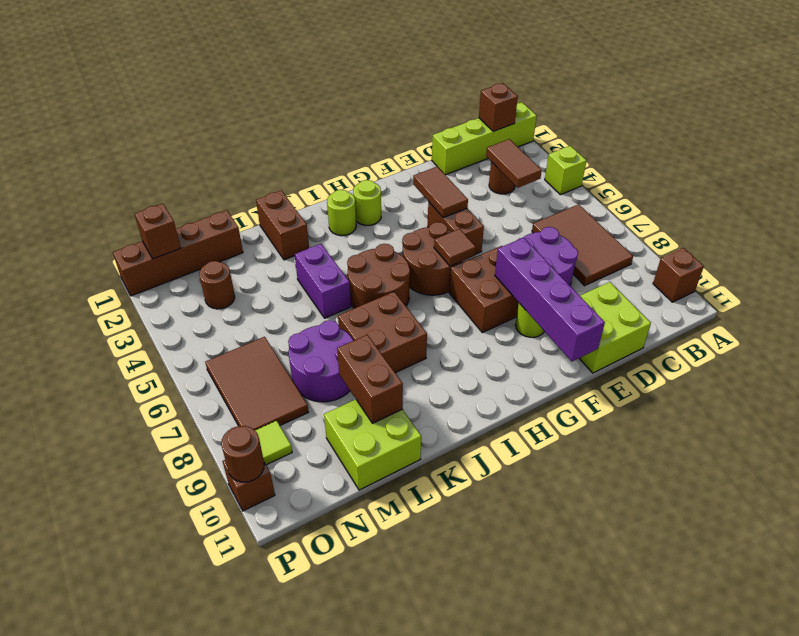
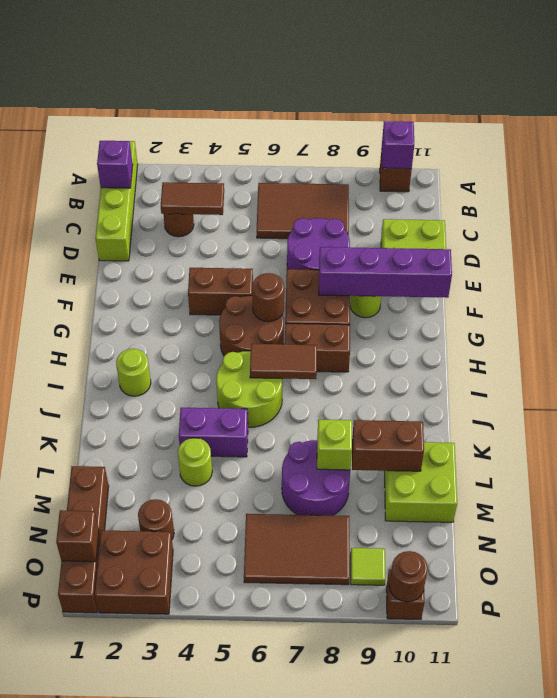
lime brick A4 level 1 -> lime brick L8 level 2
none -> purple brick A10 level 2
brown brick B1 level 2 -> purple brick B1 level 2
brown tile F3:F4 level 2 -> brown tile I6:I7 level 2
brown tile G6 level 2 -> brown round brick G6 level 2
lime round brick H2 level 1 -> lime round brick L4 level 1
brown round brick I5:J6 level 1 -> lime round brick I5:J6 level 1
brown brick J7:K8 level 1 -> brown brick O2:P3 level 1
brown brick K1:K2 level 1 -> brown brick H7:H8 level 1

